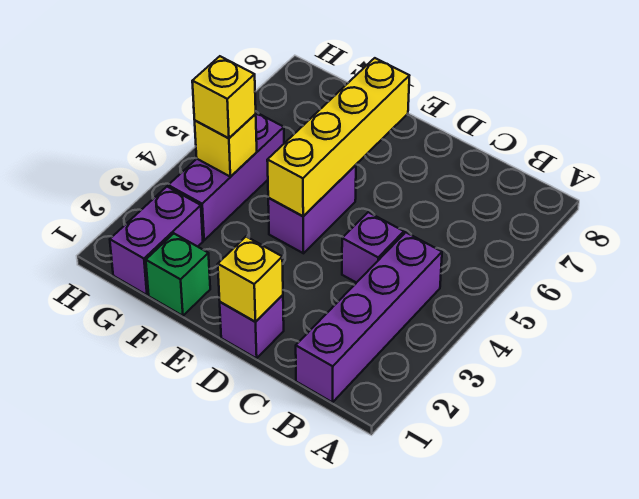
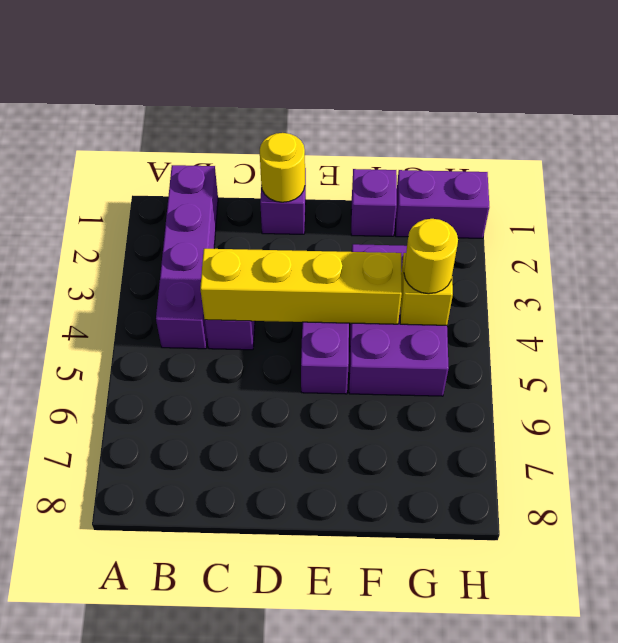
yellow brick D1 level 2 -> yellow round brick D1 level 2
yellow brick E4:E7 level 2 -> yellow brick C4:F4 level 2
green brick F1 level 1 -> purple brick F1 level 1
purple brick G1:G2 level 1 -> purple brick G1:H1 level 1
purple brick G3:G5 level 1 -> purple brick F3:G5 level 1
yellow brick G4 level 3 -> yellow round brick G4 level 3

